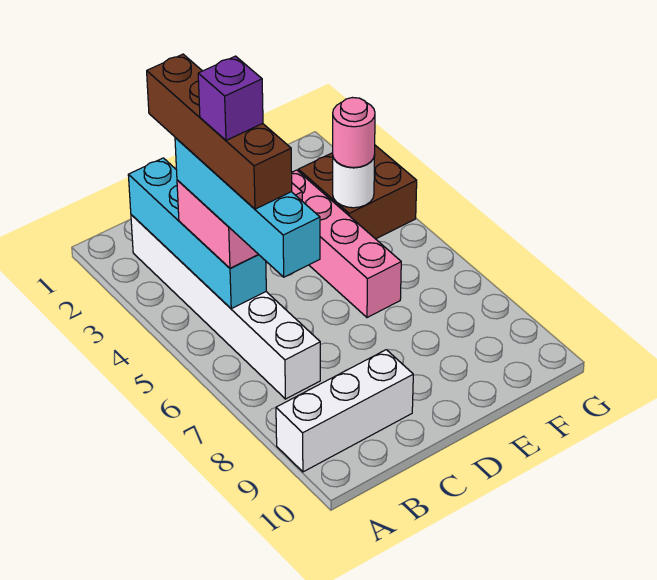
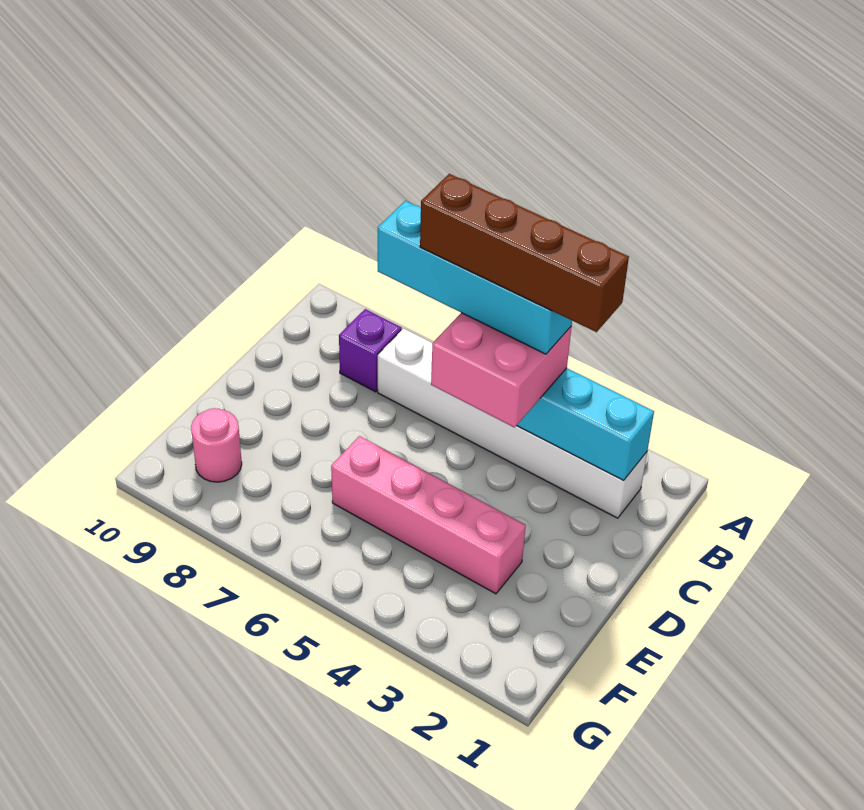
white brick A9:C9 level 1 -> none
purple brick B5 level 6 -> purple brick B8 level 1
brown brick F3:G4 level 1 -> none
white round brick F4 level 2 -> none
pink round brick F4 level 3 -> pink round brick F9 level 1

